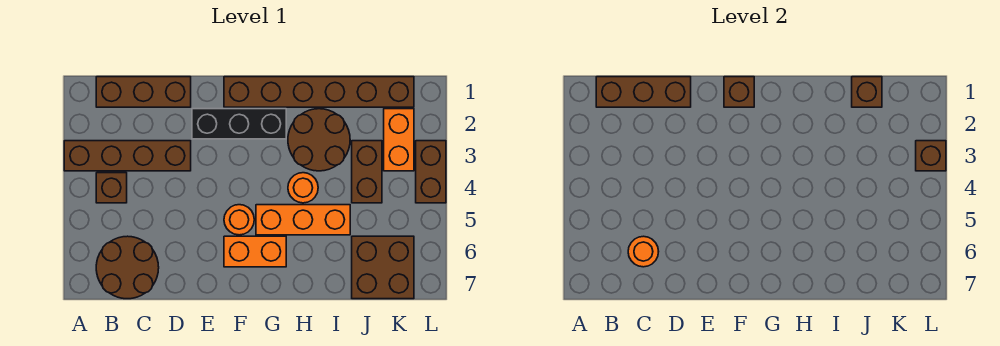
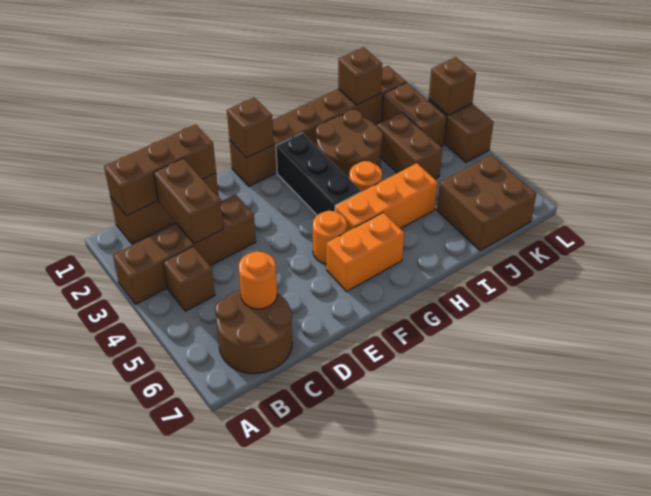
none -> brown brick C2:C3 level 2
black brick E2:G2 level 1 -> black brick G2:G4 level 1
orange brick K2:K3 level 1 -> brown brick K2:K3 level 1

